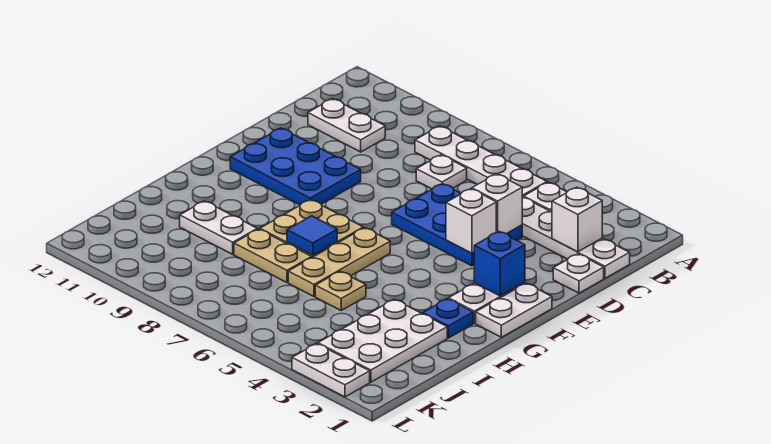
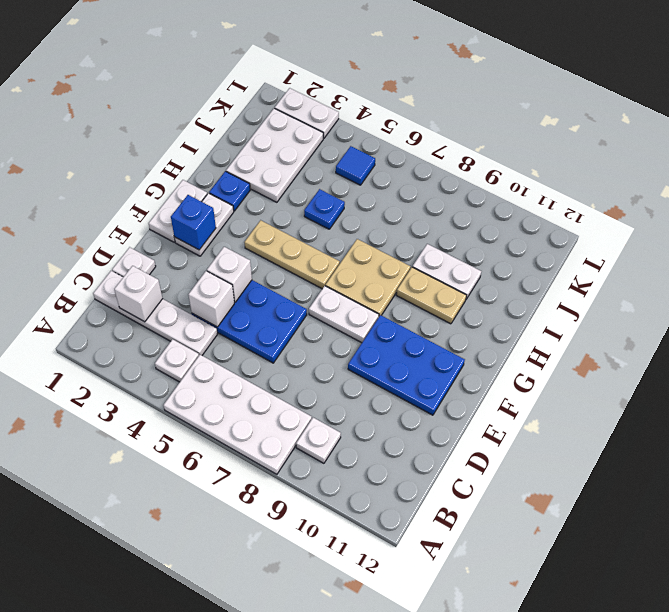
white plate B5:B8 level 1 -> white plate A5:B8 level 1
white plate C7 level 1 -> white plate B9 level 1
white plate C10:C11 level 1 -> white plate F7:F8 level 1
tan plate G6:I6 level 1 -> tan plate G4:G6 level 1
blue tile H7 level 2 -> blue tile K5 level 1
tan plate I5 level 1 -> blue plate I5 level 1
tan plate I7:I8 level 1 -> tan plate H9:H10 level 1

